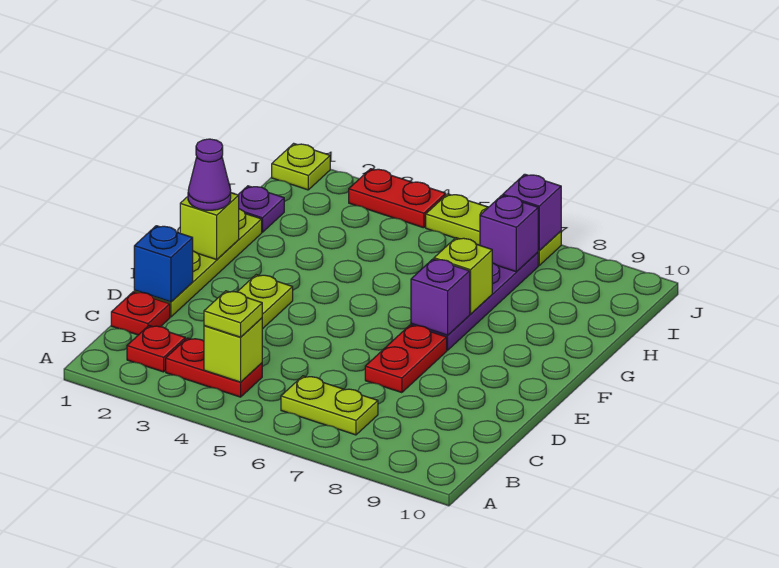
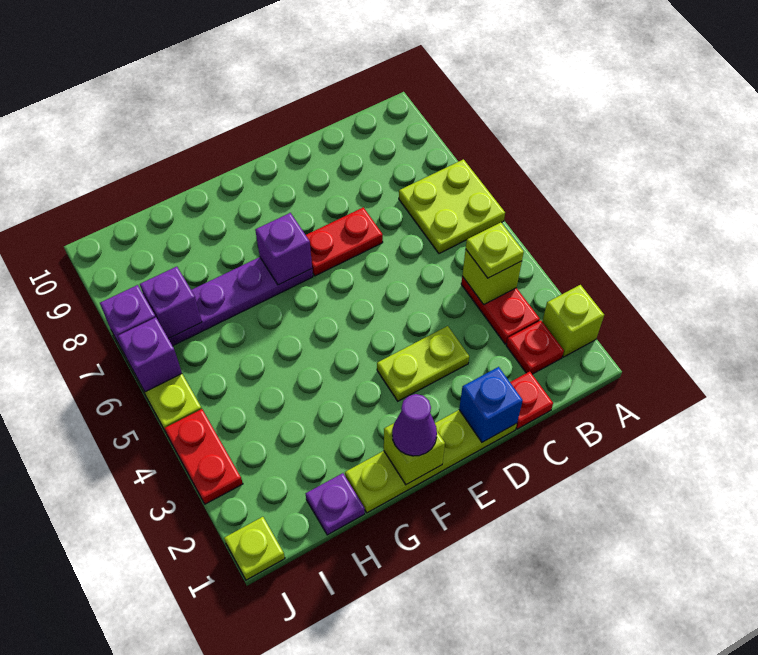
lime plate B6:B7 level 1 -> lime plate A6:B7 level 1
lime brick G7 level 2 -> lime brick A2 level 1
none -> purple brick J6 level 2

